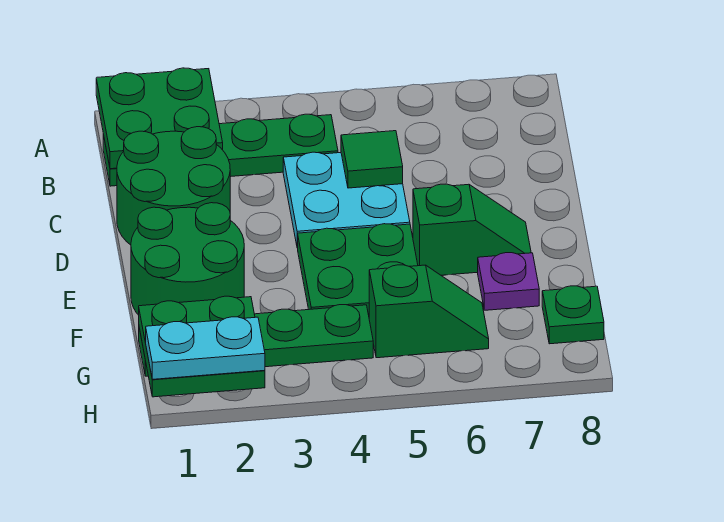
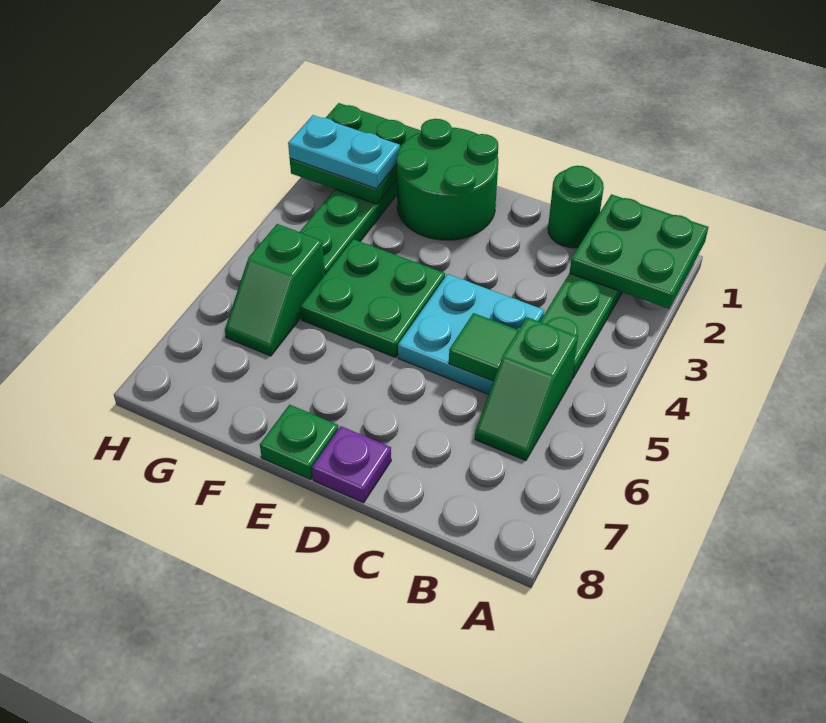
green round brick C1:D2 level 1 -> green round brick C1 level 1
green slope E6:E7 level 1 top 6 -> green slope B5:B6 level 1 top 5
purple plate F7 level 1 -> purple plate D8 level 1
green plate G8 level 1 -> green plate E8 level 1
cyan plate H1:H2 level 3 -> cyan plate G2:H2 level 3

